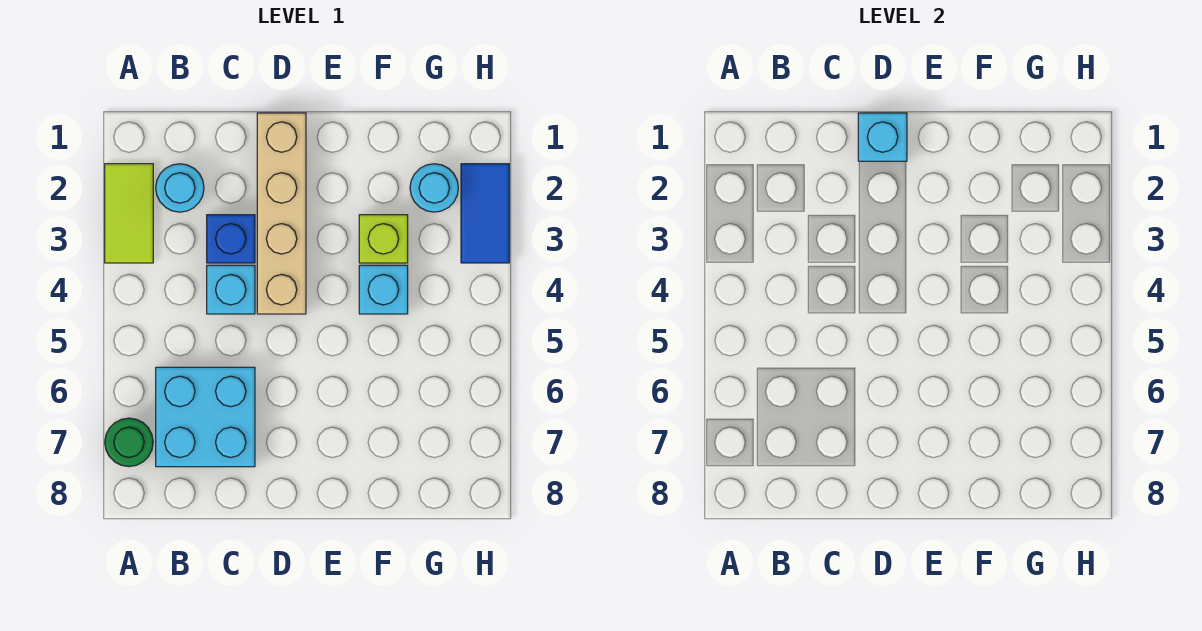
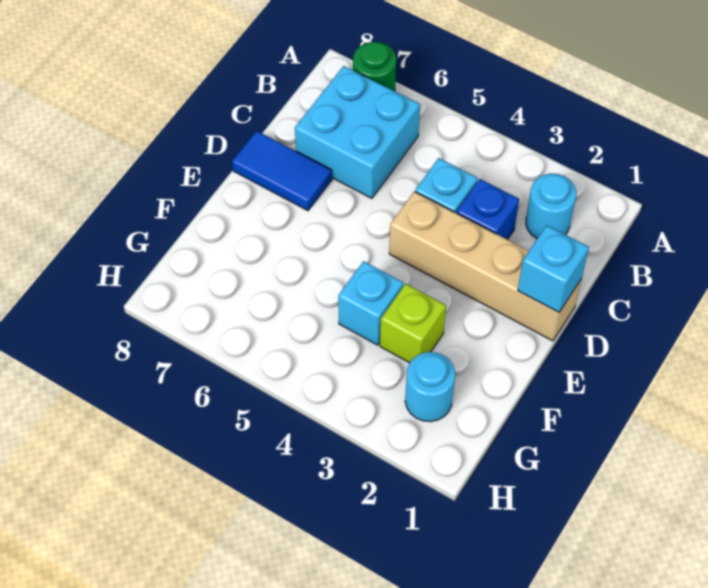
lime tile A2:A3 level 1 -> none
blue tile H2:H3 level 1 -> blue tile D7:D8 level 1

